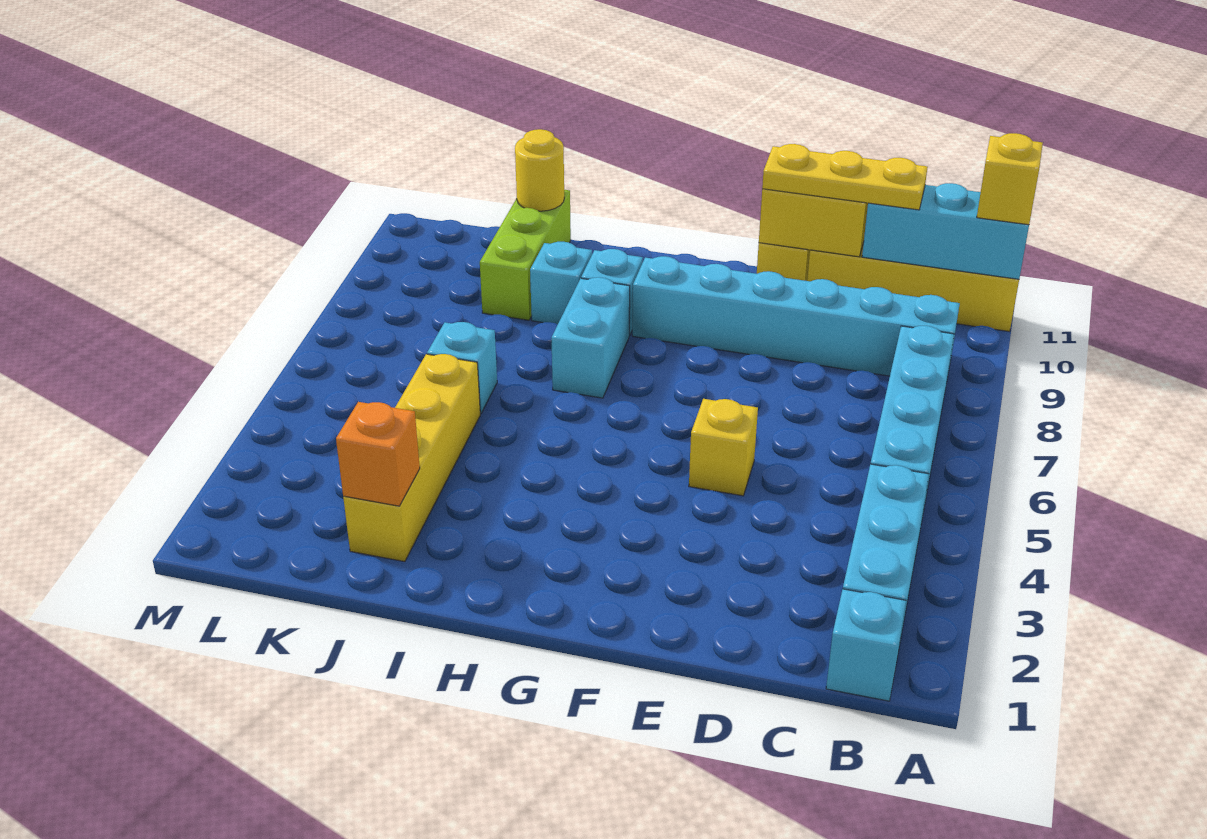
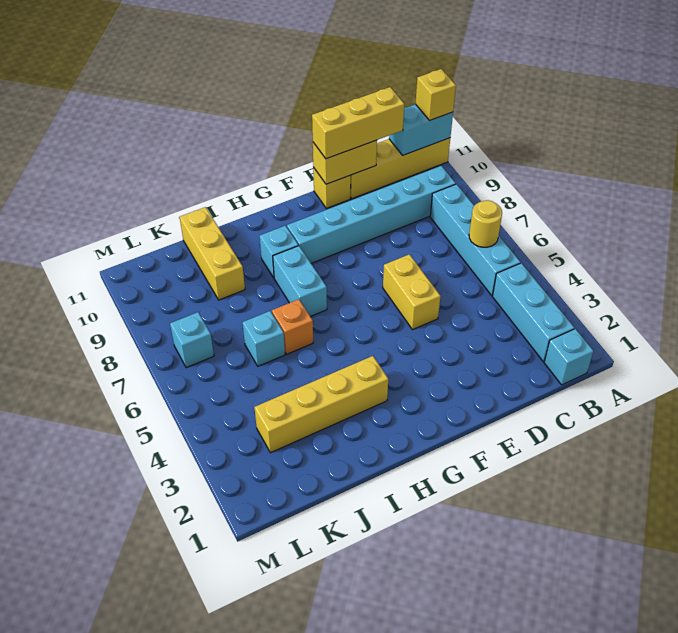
cyan brick A11:C11 level 2 -> cyan brick A11:B11 level 2
yellow plate C11:E11 level 3 -> yellow brick C11:E11 level 3
yellow brick E5 level 1 -> yellow brick E5:E6 level 1
cyan brick I9 level 1 -> cyan brick L7 level 1
yellow brick J2:J5 level 1 -> yellow brick H3:K3 level 1
orange brick J2 level 2 -> orange brick I6 level 1
lime brick J9:J11 level 1 -> yellow brick J9:J11 level 1
yellow round brick J11 level 2 -> yellow round brick B6 level 2

